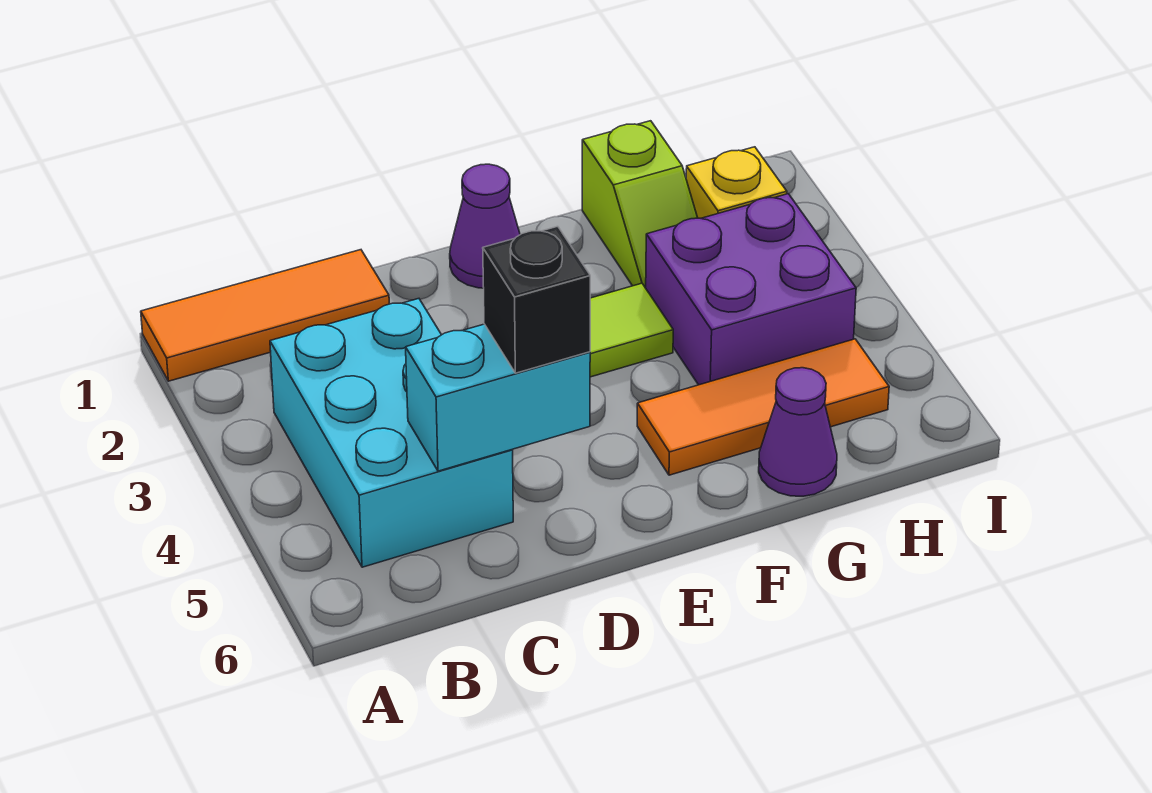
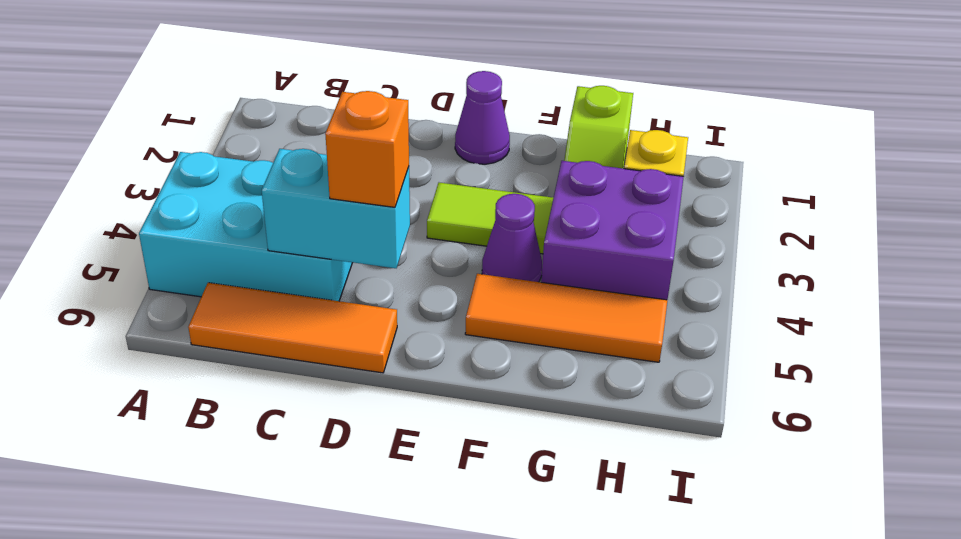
orange tile A1:C1 level 1 -> orange tile B6:D6 level 1
cyan brick B3:C5 level 1 -> cyan brick A4:C5 level 1
black brick D5 level 3 -> orange brick D5 level 3
purple cone G6 level 1 -> purple cone F4 level 1

